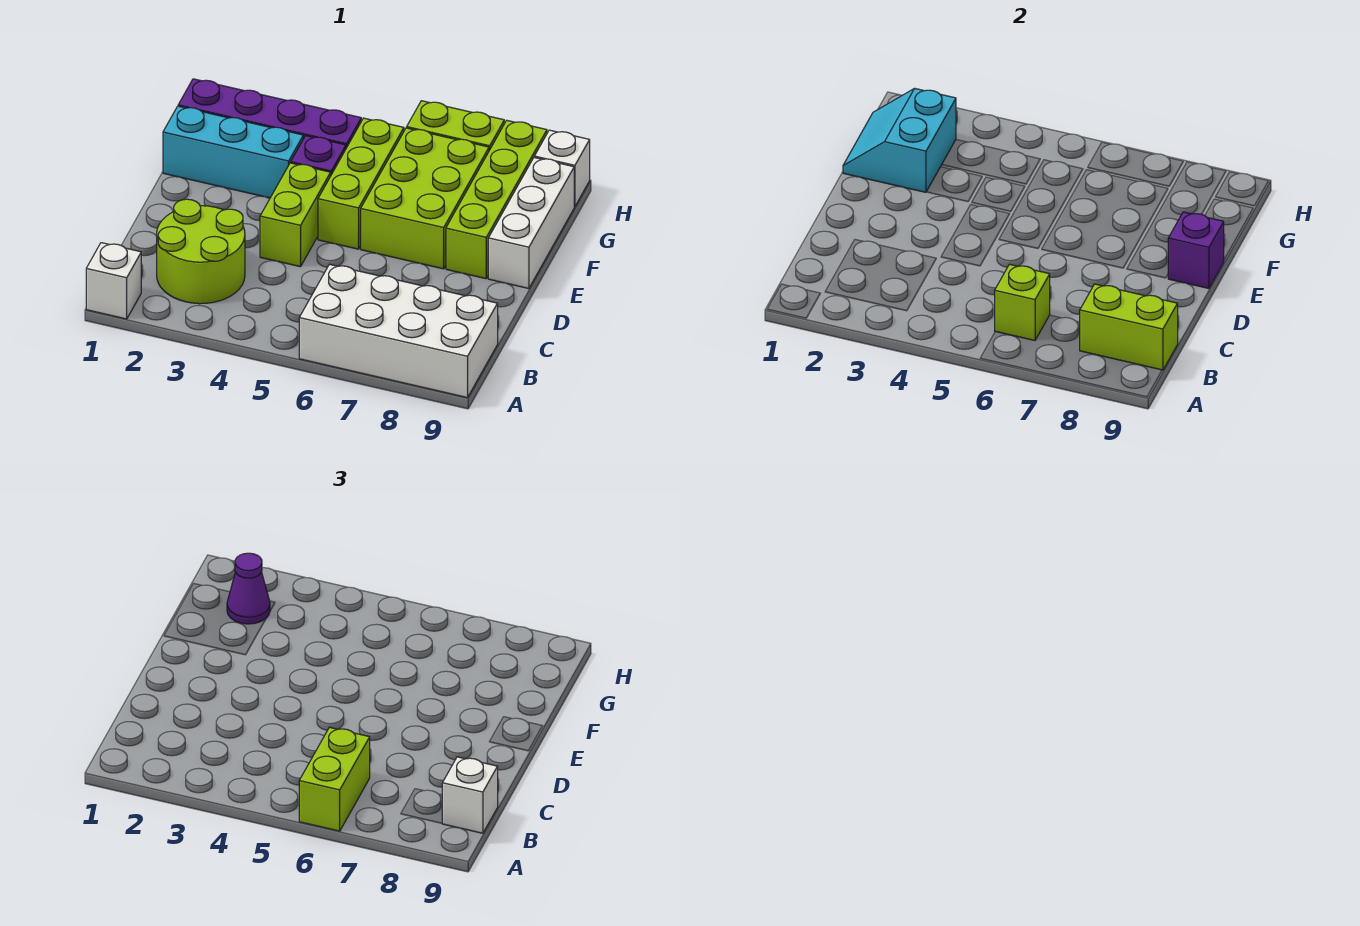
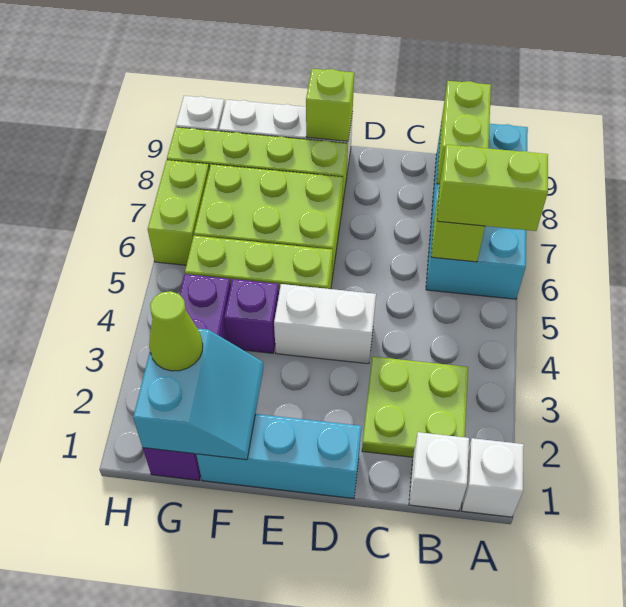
white brick A6:B9 level 1 -> cyan brick A6:B9 level 1
lime round brick B2:C3 level 1 -> lime plate B2:C3 level 1
white brick B9 level 3 -> white brick B1 level 1
lime brick D4:E4 level 1 -> white brick D4:E4 level 1
purple brick E9 level 2 -> lime brick E9 level 2
cyan brick F1:F3 level 1 -> cyan brick D1:F1 level 1
cyan slope F1:G2 level 2 top 2 -> cyan slope F1:G2 level 2 top G
purple cone G2 level 3 -> lime cone G2 level 3

